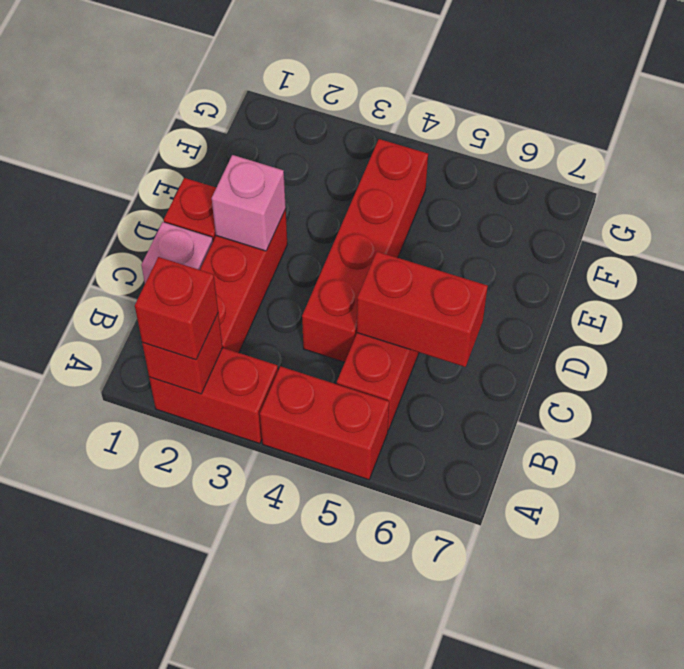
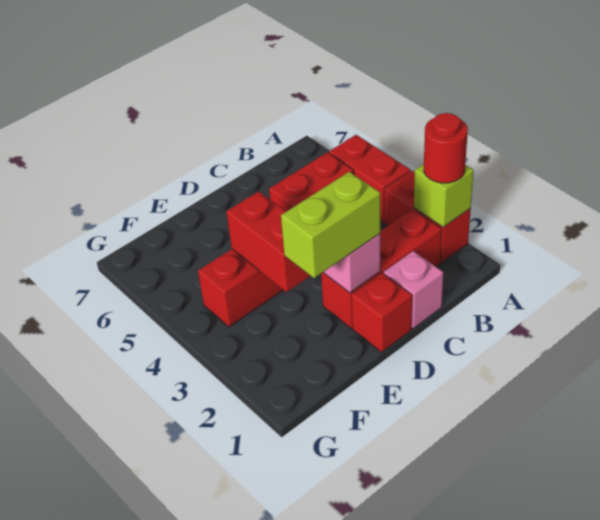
red brick A2 level 2 -> lime brick A2 level 2
red brick A2 level 3 -> red round brick A2 level 3
red brick C5:C6 level 2 -> red brick E3:E4 level 2
none -> lime brick D2:E2 level 3

